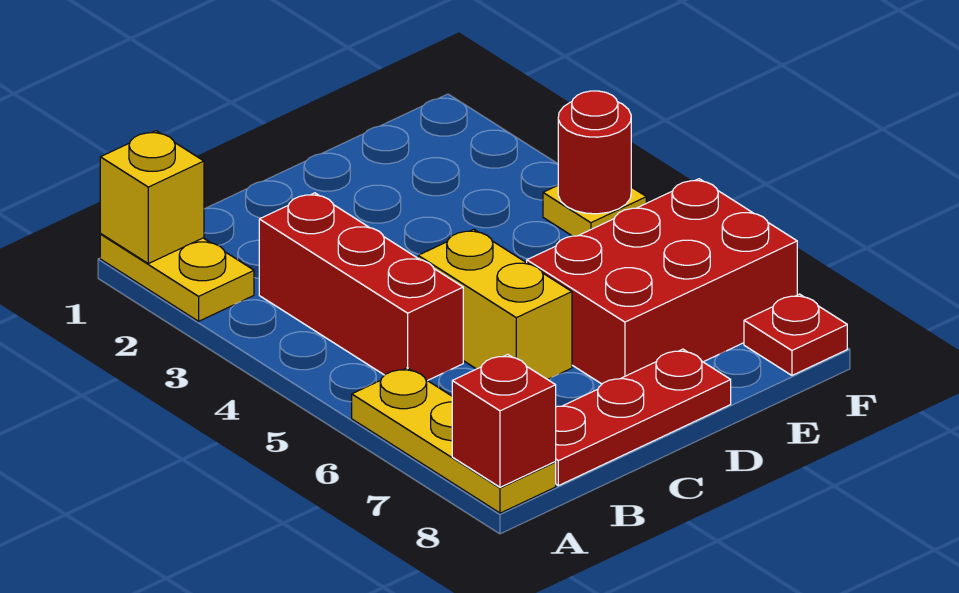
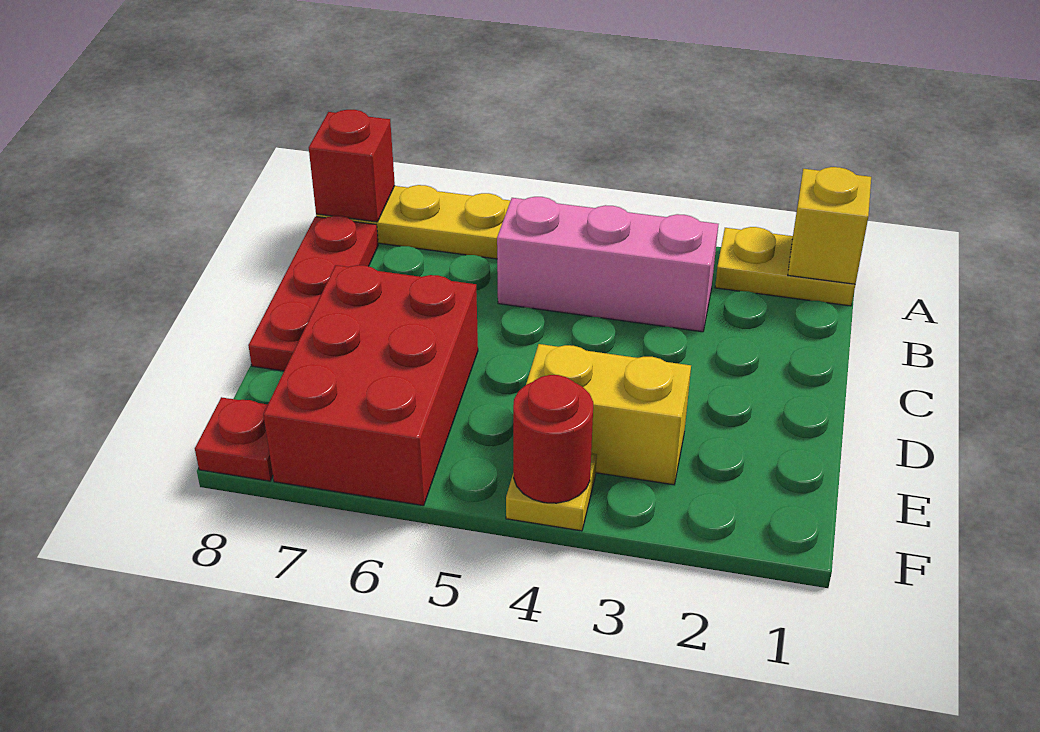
red brick B3:B5 level 1 -> pink brick B3:B5 level 1
yellow brick C5:C6 level 1 -> yellow brick E3:E4 level 1

